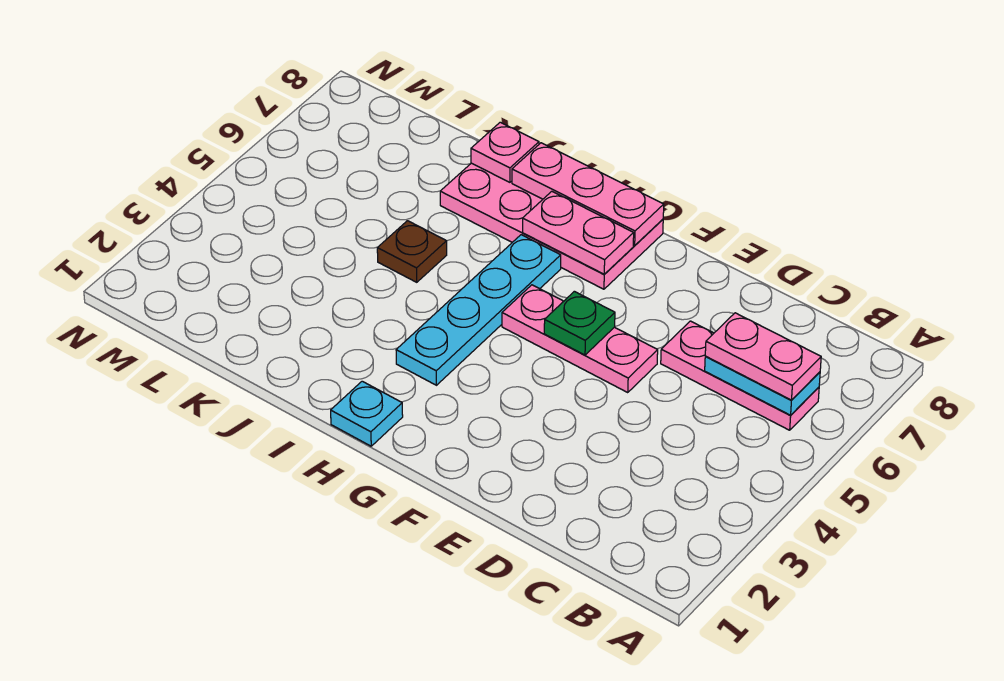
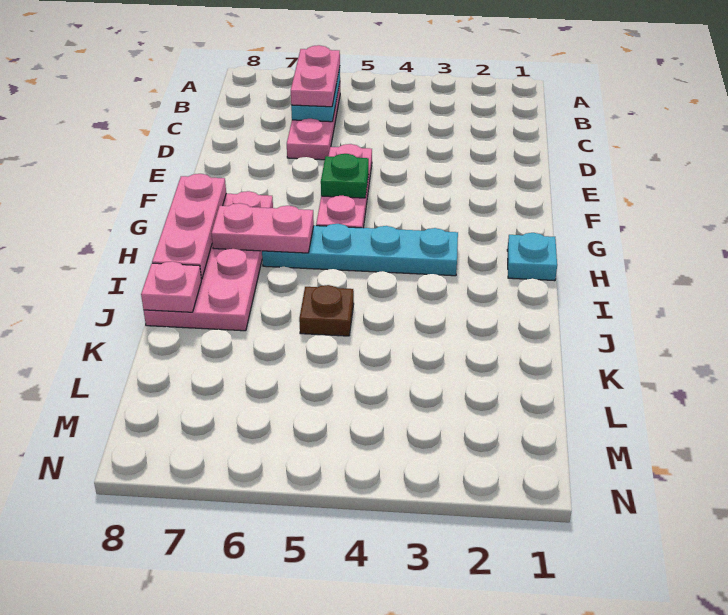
pink plate G7:H7 level 2 -> pink plate H6:H7 level 2

